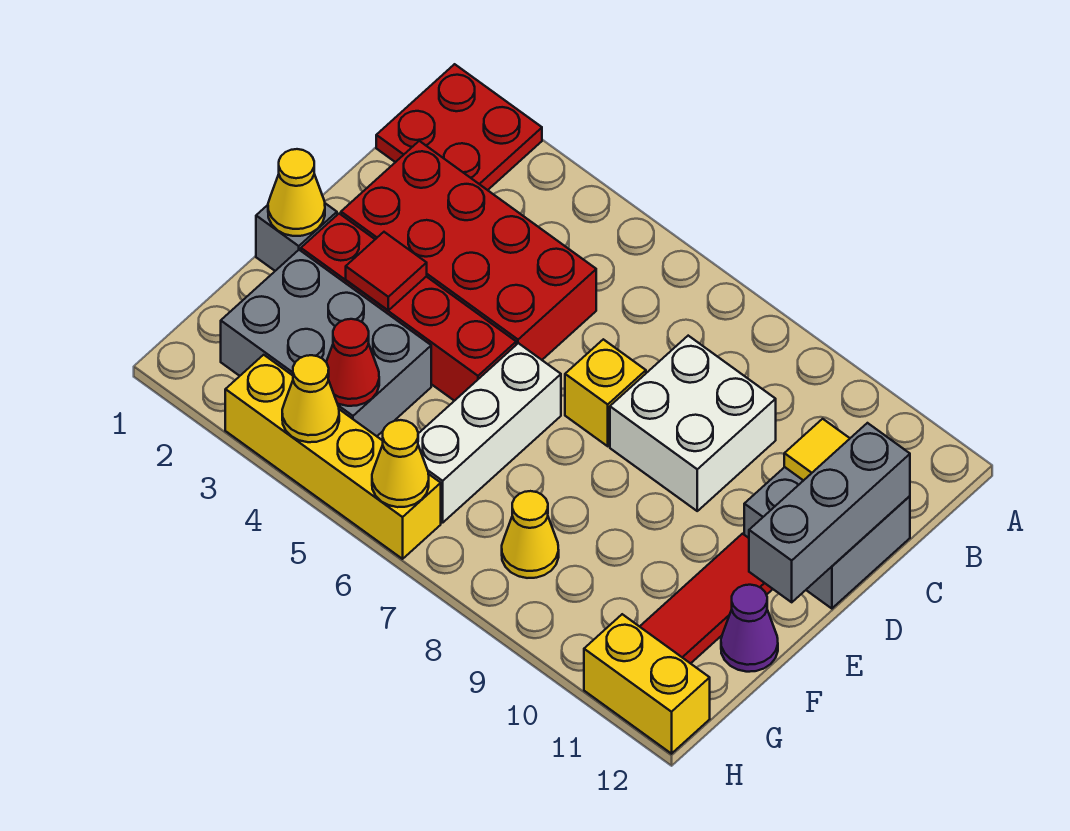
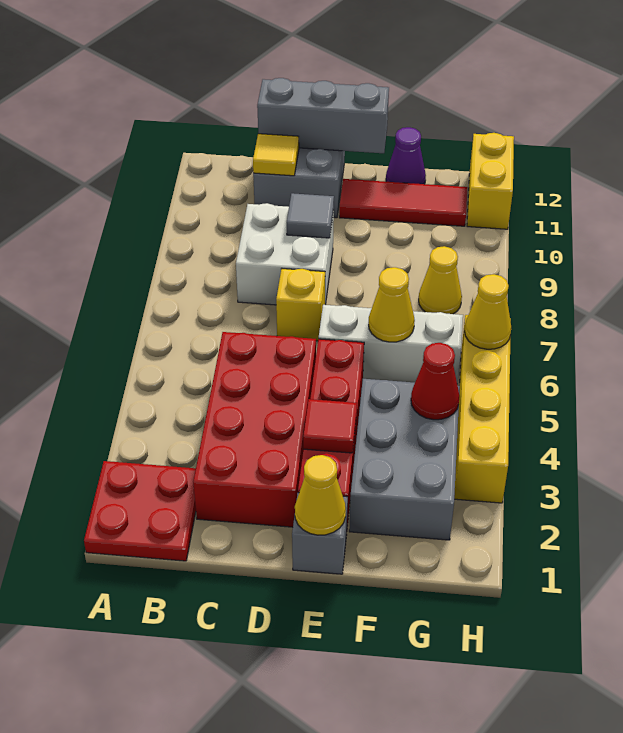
none -> grey tile D9 level 2
yellow cone H4 level 2 -> yellow cone F6 level 2

